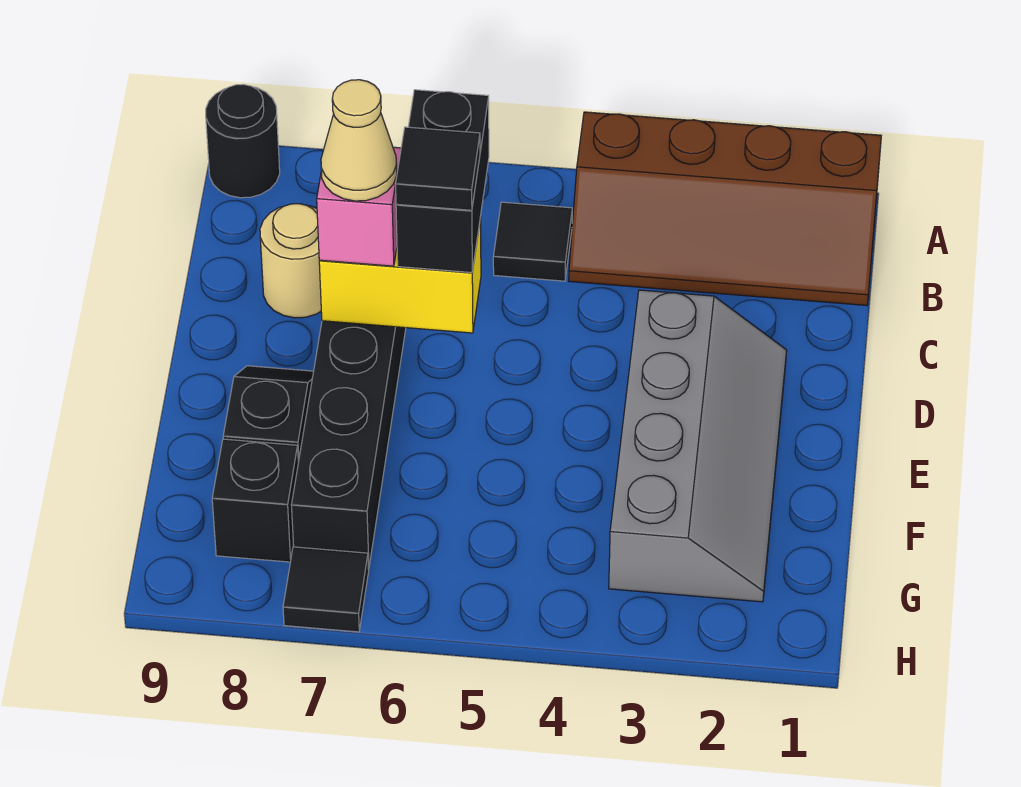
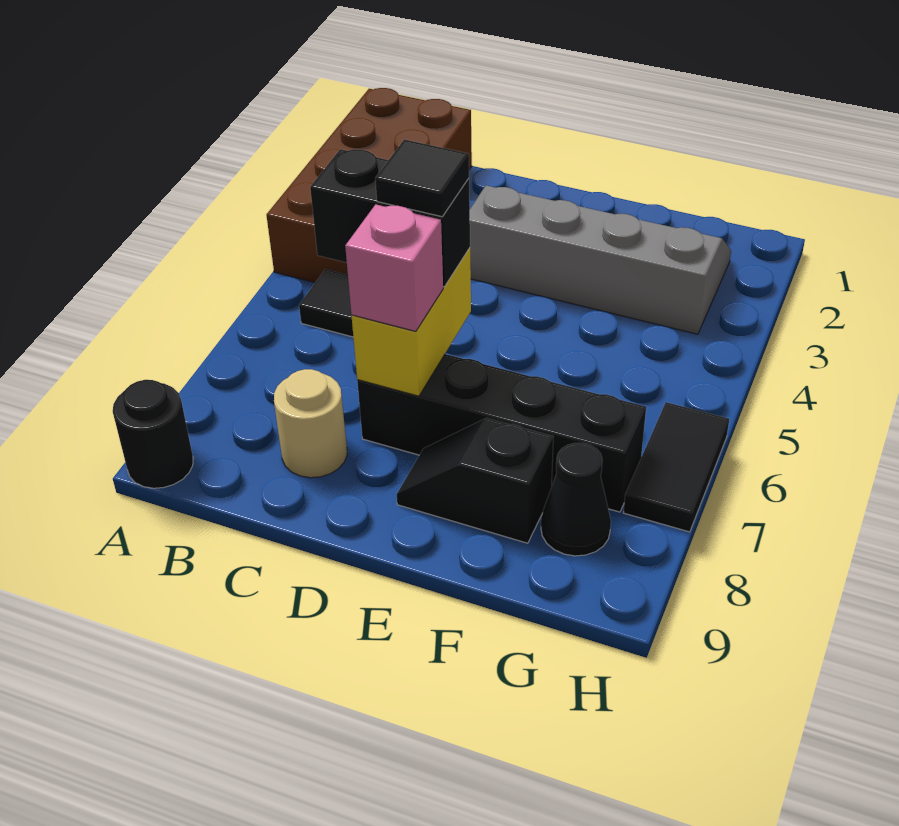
brown slope A1:B4 level 1 top A -> brown brick A1:B4 level 1
tan cone D7 level 4 -> none
black brick G8 level 1 -> black cone G8 level 1
black tile H7 level 1 -> black tile H6:H7 level 1

